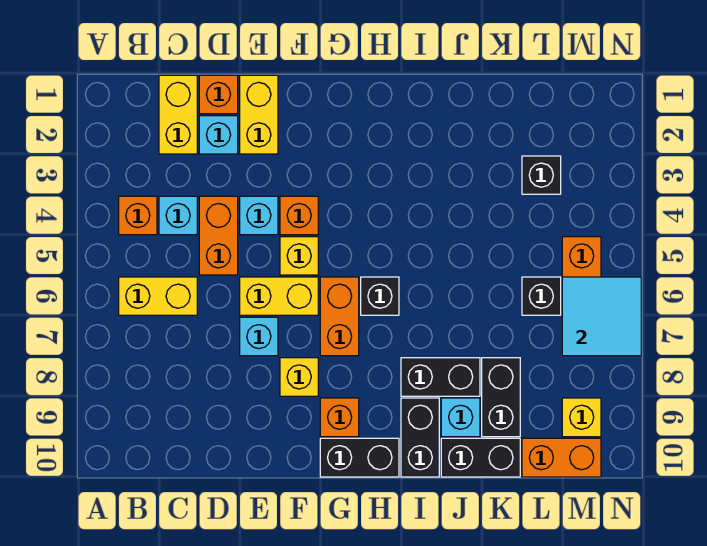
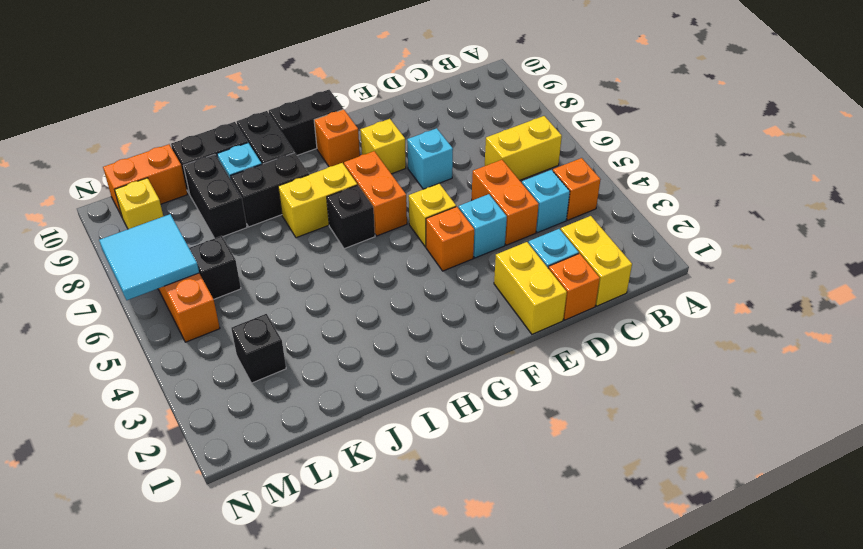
yellow brick E6:F6 level 1 -> yellow brick H7:I7 level 1

